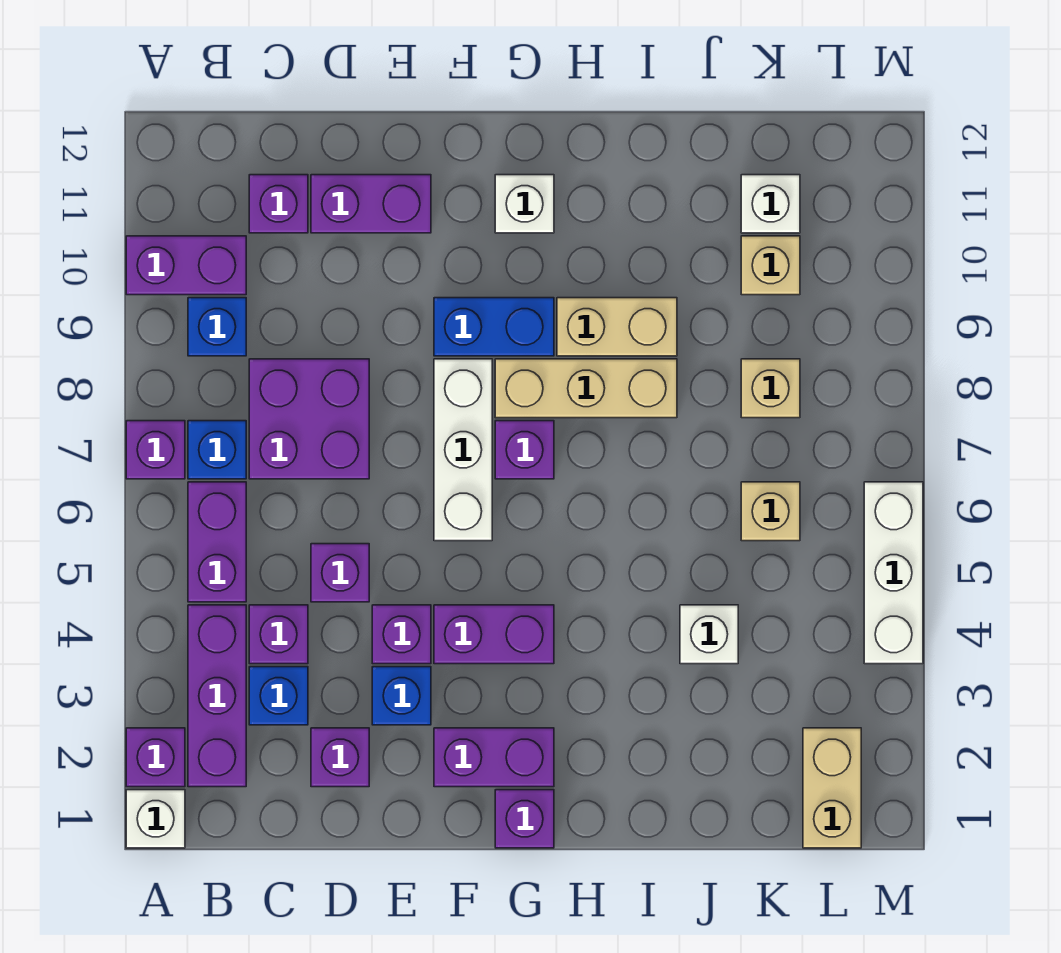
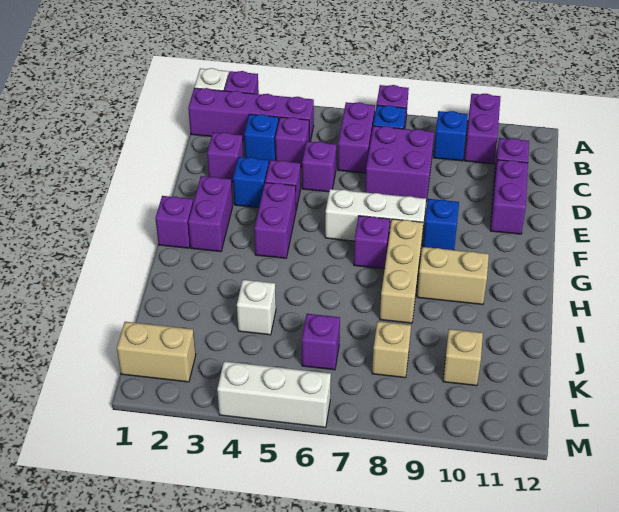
purple brick B2:B4 level 1 -> purple brick B1:B4 level 1
purple brick B5:B6 level 1 -> purple brick B6:C6 level 1
blue brick F9:G9 level 1 -> blue brick F9 level 1
white brick G11 level 1 -> none
tan brick H9:I9 level 1 -> tan brick H9:H10 level 1
tan brick K6 level 1 -> purple brick K6 level 1
white brick K11 level 1 -> none

